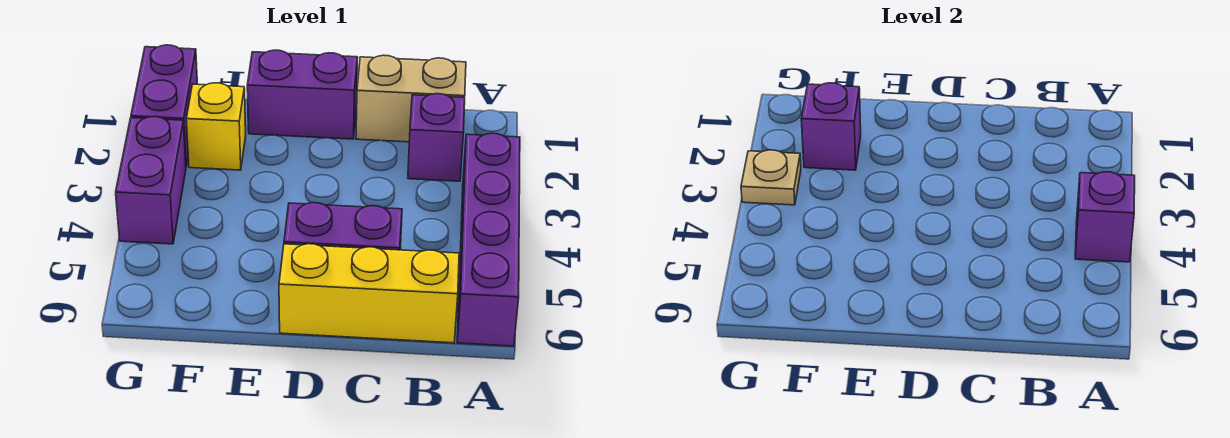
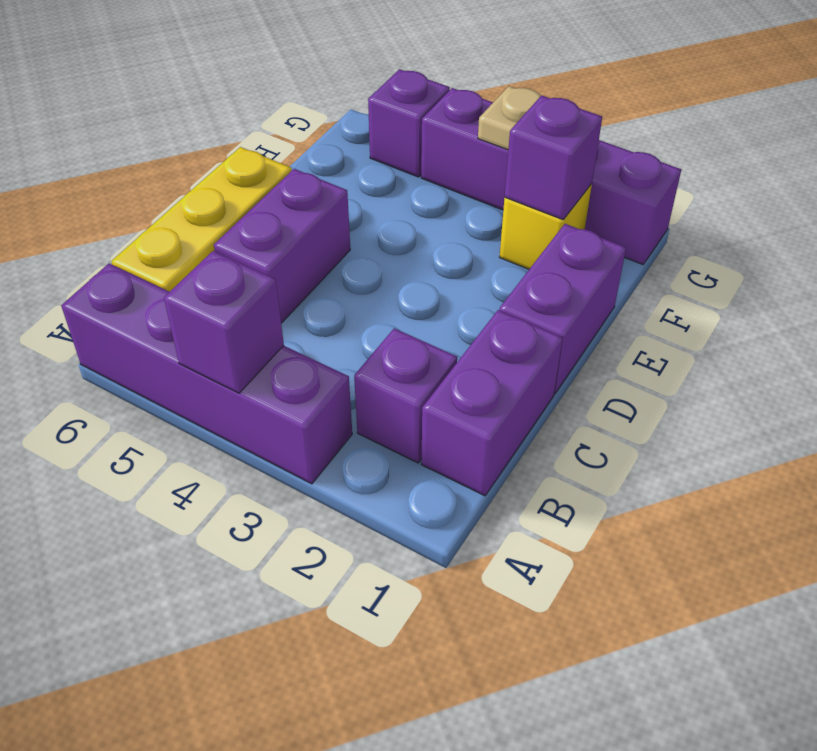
tan brick B1:C1 level 1 -> purple brick B1:C1 level 1
none -> purple brick G5 level 1

